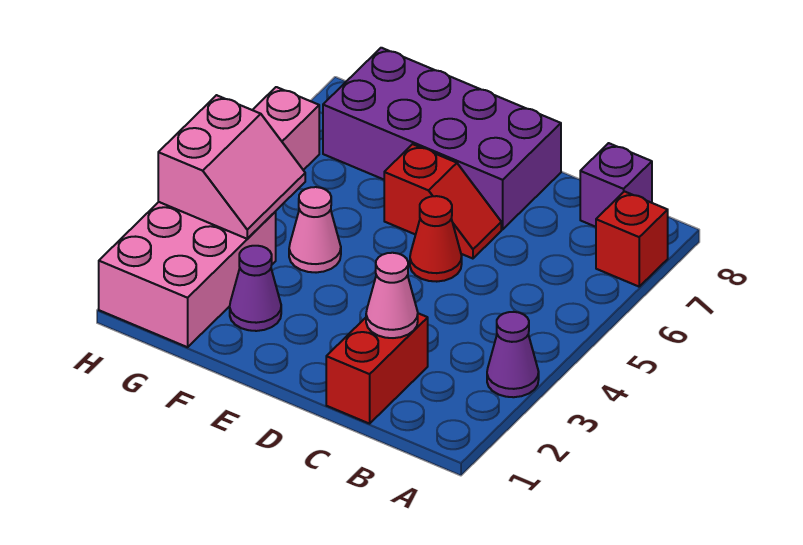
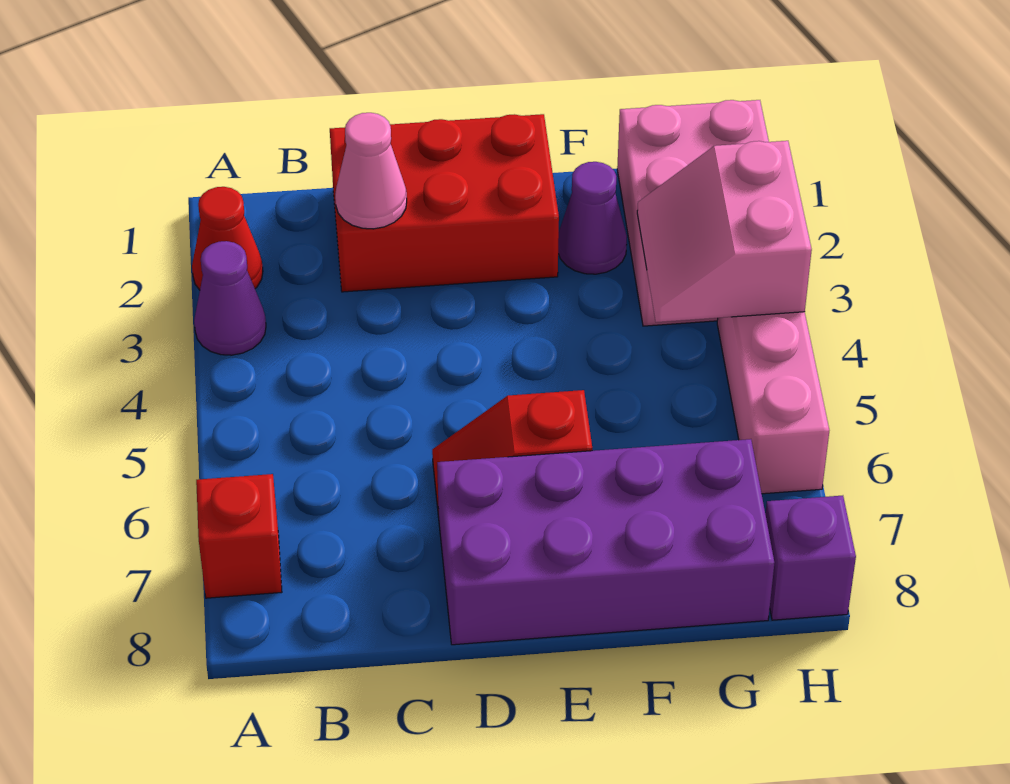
purple brick B8 level 1 -> purple brick H8 level 1
red brick C1:C2 level 1 -> red brick C1:E2 level 1
red cone D5 level 1 -> red cone A2 level 1
pink cone F4 level 1 -> none

